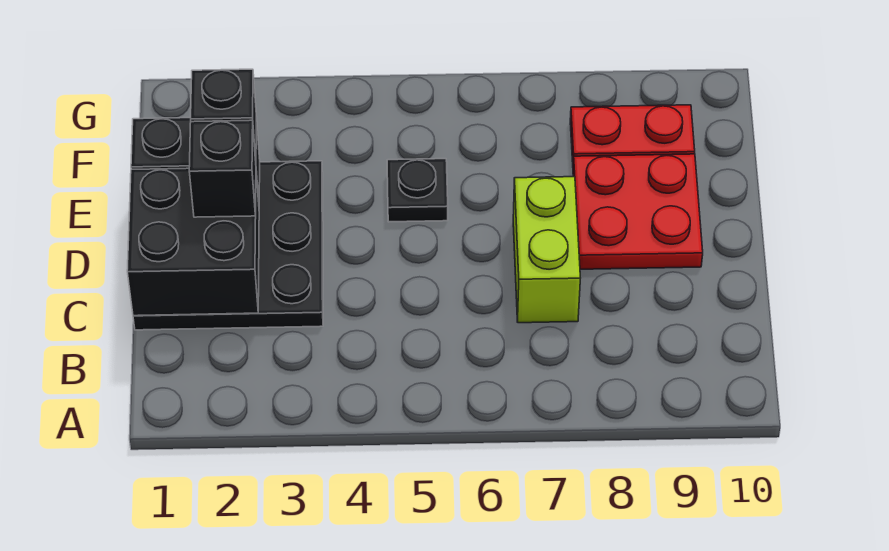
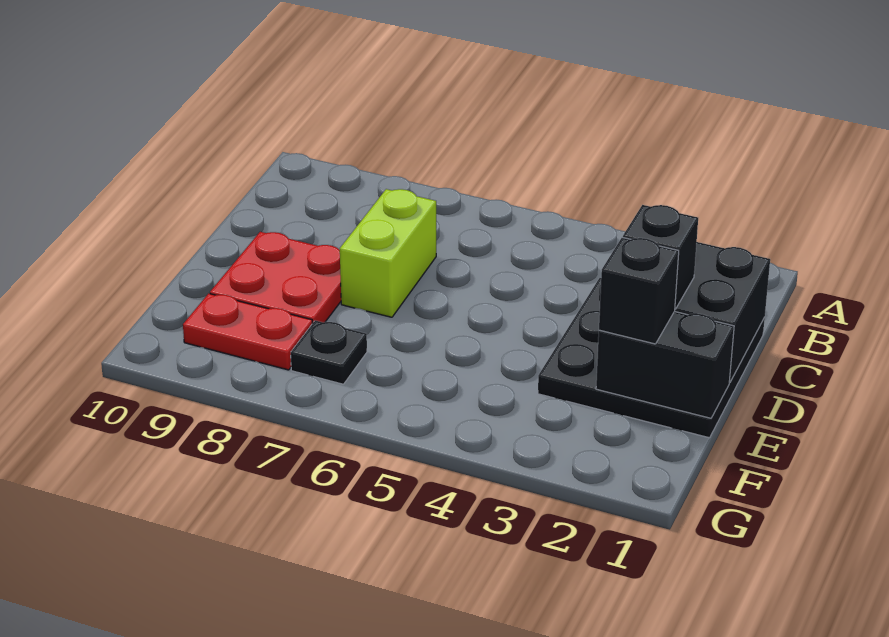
black plate E5 level 1 -> black plate F7 level 1

